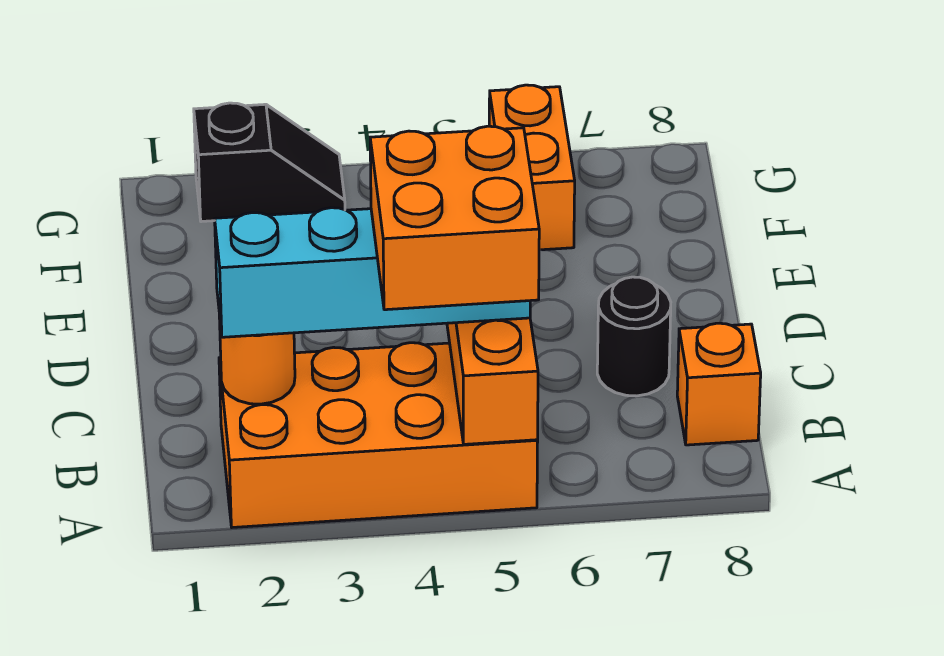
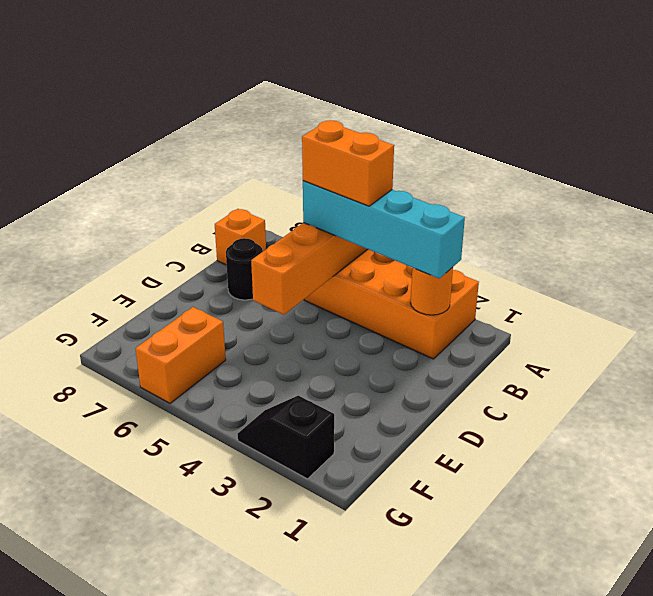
orange brick A4:B5 level 4 -> orange brick B4:B5 level 4

